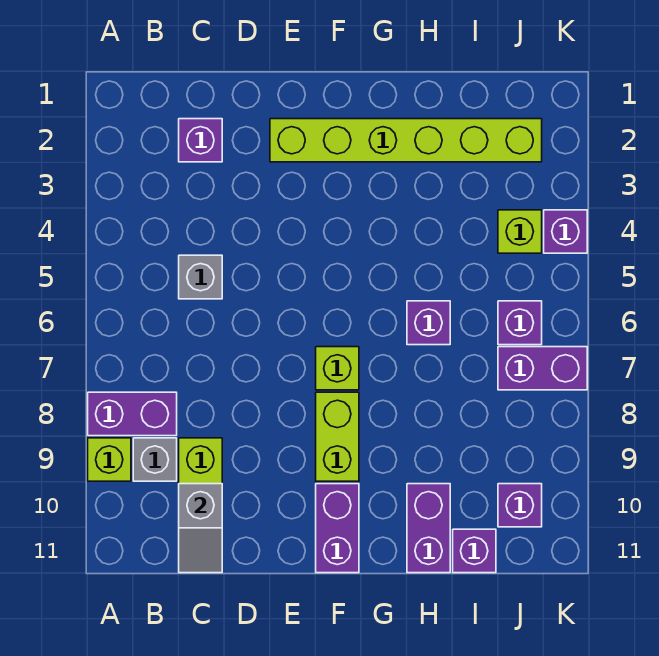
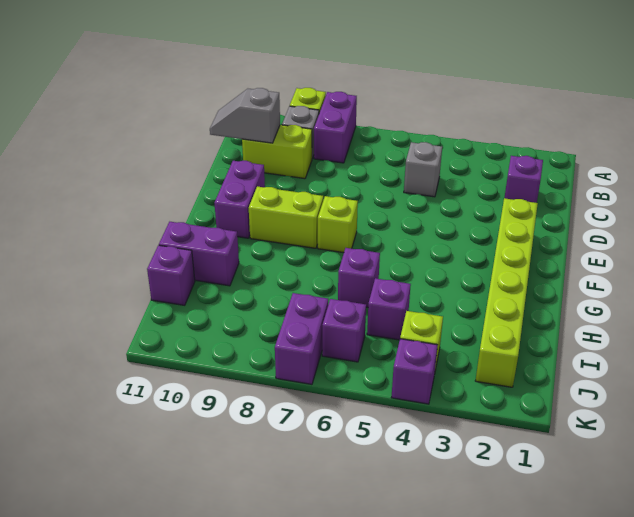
purple brick F10:F11 level 1 -> purple brick E10:F10 level 1
purple brick J10 level 1 -> purple brick I5 level 1

